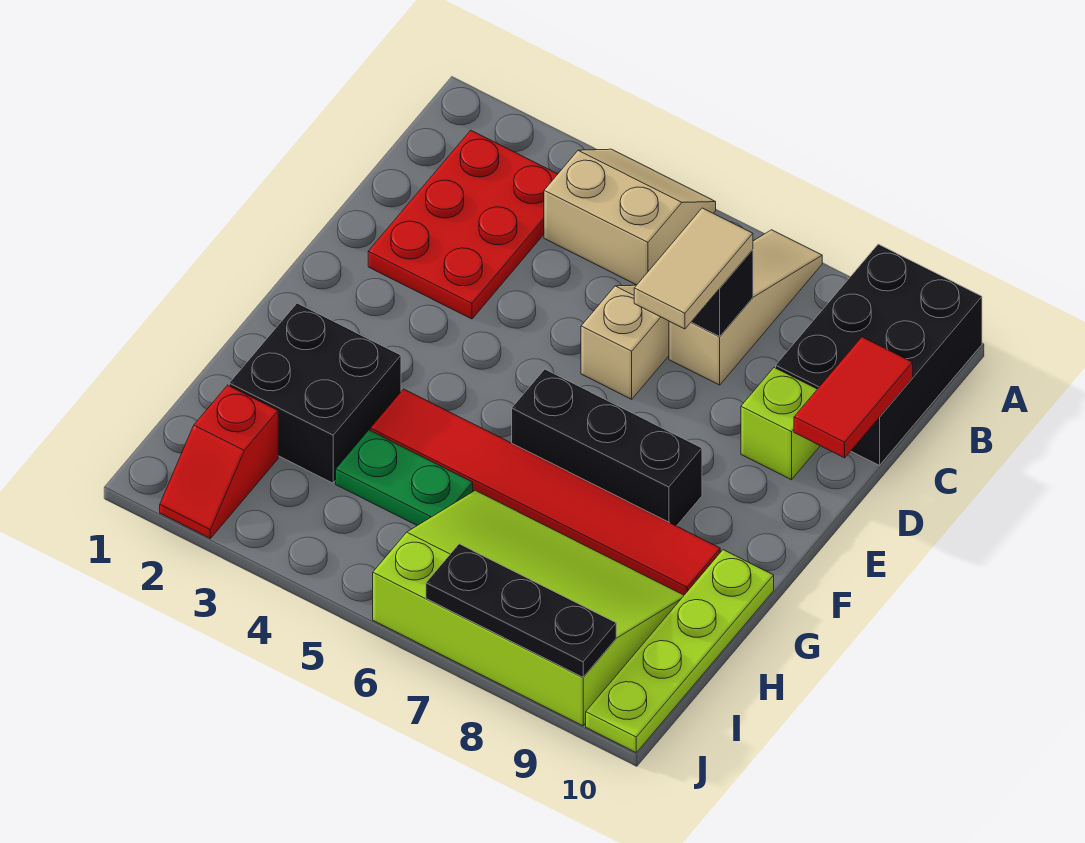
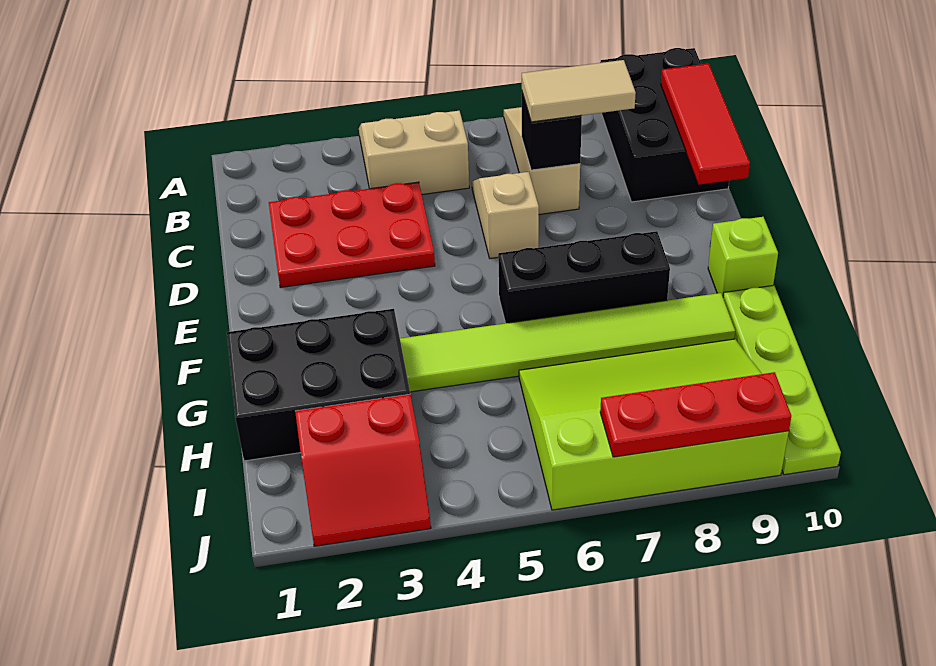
red plate B2:D3 level 1 -> red plate C2:D4 level 1
tan tile C7:D7 level 3 -> tan tile C7:C8 level 3
red tile C10:D10 level 2 -> red tile B10:D10 level 2
lime brick D9 level 1 -> lime brick F10 level 1
black brick G2:H3 level 1 -> black brick G1:H3 level 1
red tile G4:G9 level 1 -> lime tile G4:G9 level 1
green plate H4:H5 level 1 -> none
red slope I2:J2 level 1 top I -> red slope I2:J3 level 1 top I
black plate J7:J9 level 2 -> red plate J7:J9 level 2

